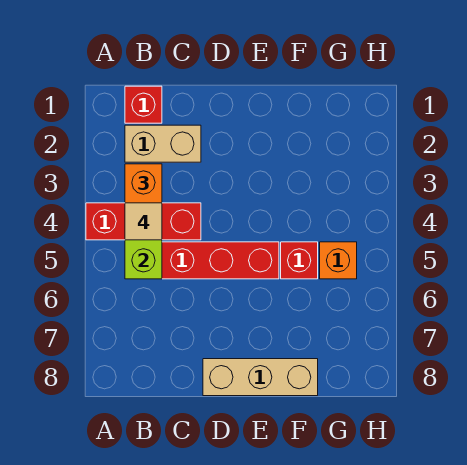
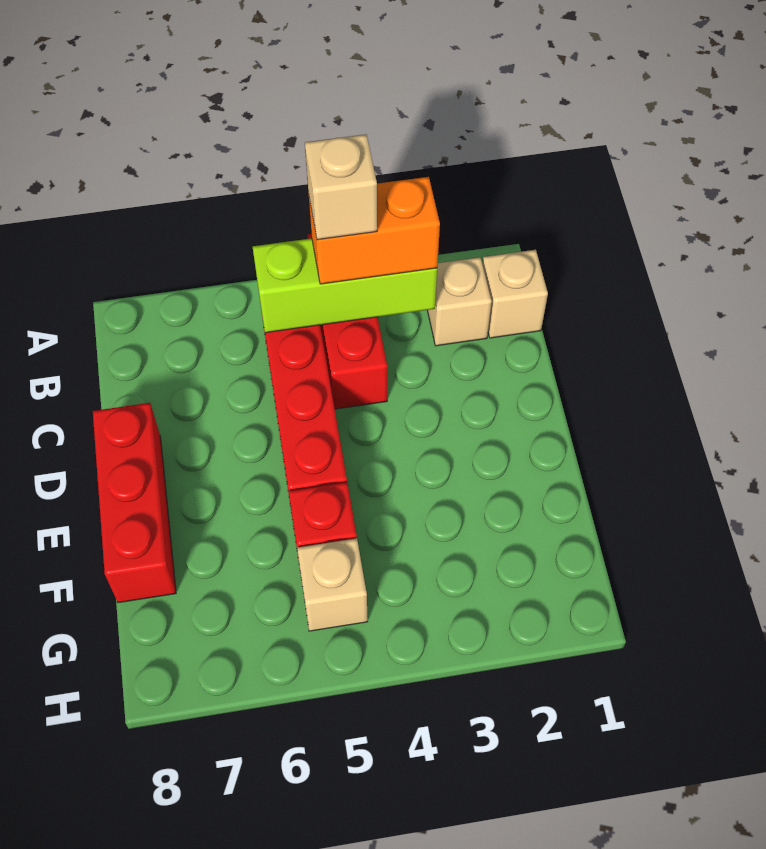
red brick B1 level 1 -> tan brick B1 level 1
tan brick B2:C2 level 1 -> tan brick B2 level 1
tan tile B4 level 4 -> tan brick B4 level 4
tan brick D8:F8 level 1 -> red brick D8:F8 level 1
orange brick G5 level 1 -> tan brick G5 level 1

